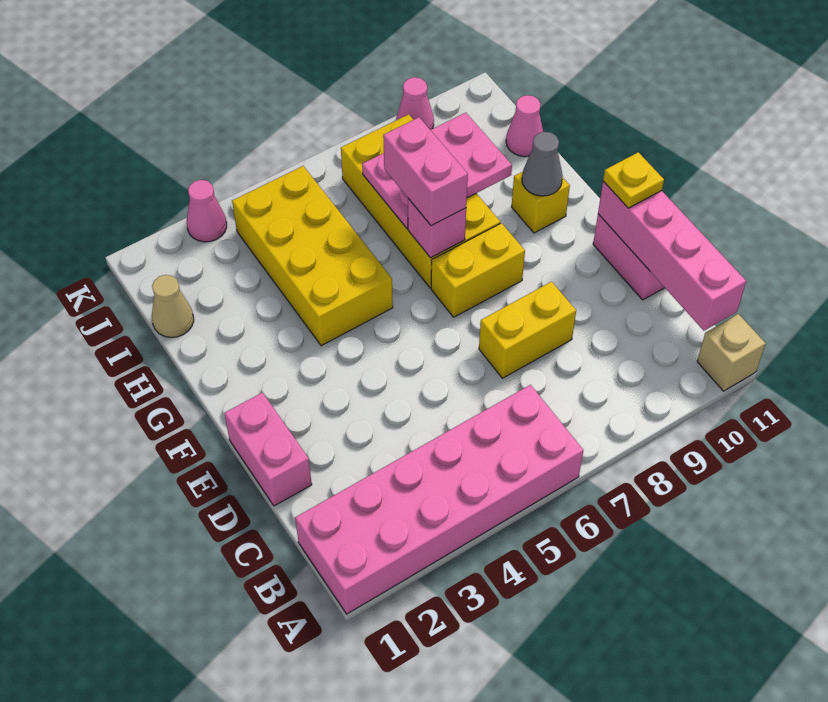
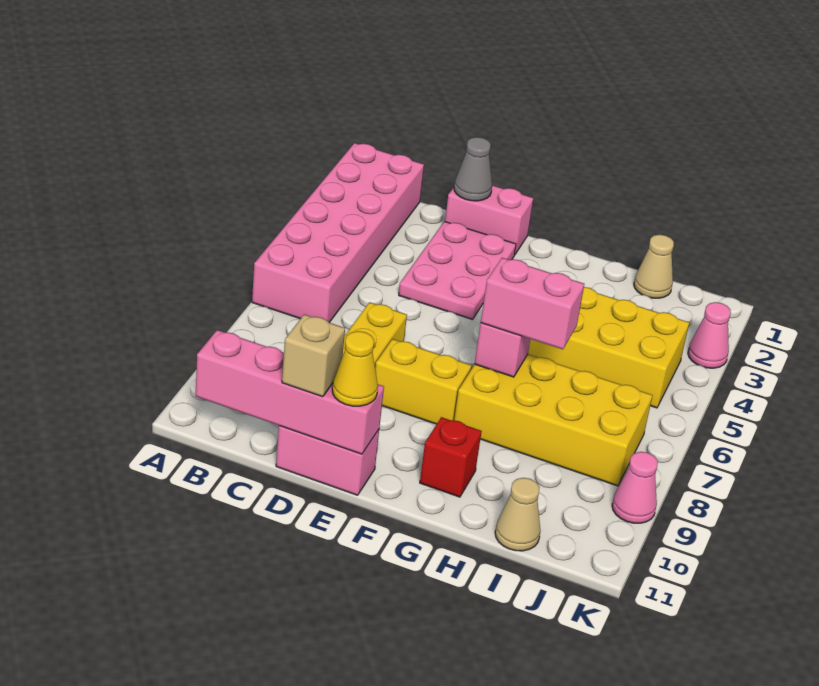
tan brick A11 level 1 -> tan brick D11 level 3
yellow plate E11 level 3 -> yellow cone E11 level 3
yellow brick F7:F8 level 1 -> yellow brick E8:F8 level 1
yellow brick G10 level 1 -> red brick G10 level 1
grey cone G10 level 2 -> grey cone D1 level 2
pink plate H7:I9 level 2 -> pink plate D2:E4 level 1
pink cone I11 level 1 -> tan cone I11 level 1

